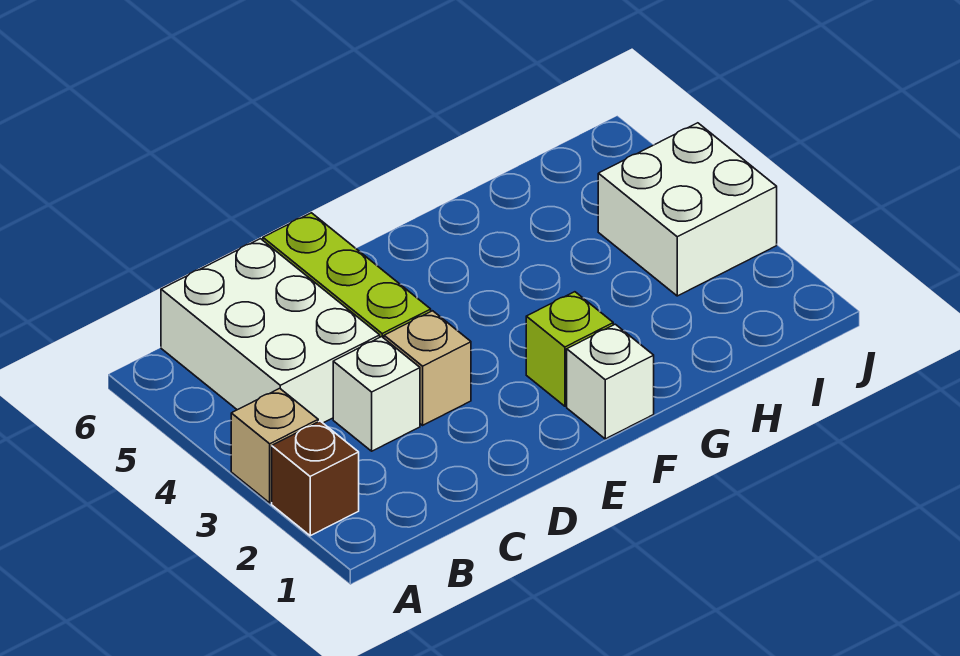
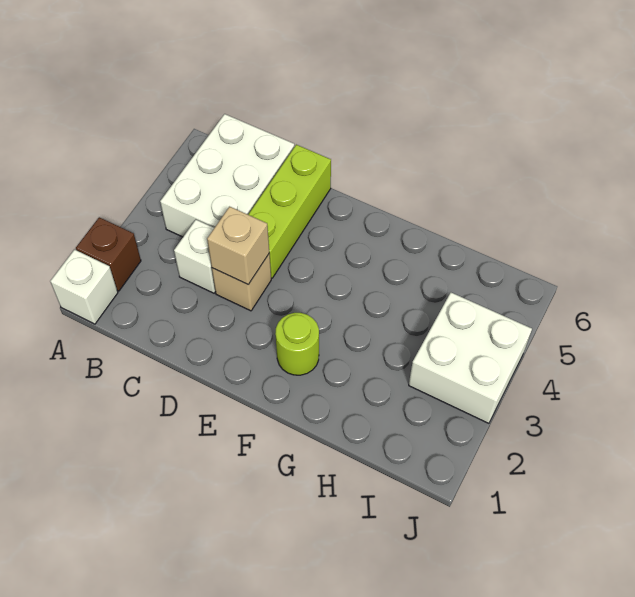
tan brick A3 level 1 -> tan brick D3 level 2
white brick F1 level 1 -> white brick A1 level 1
lime brick F2 level 1 -> lime round brick F2 level 1

